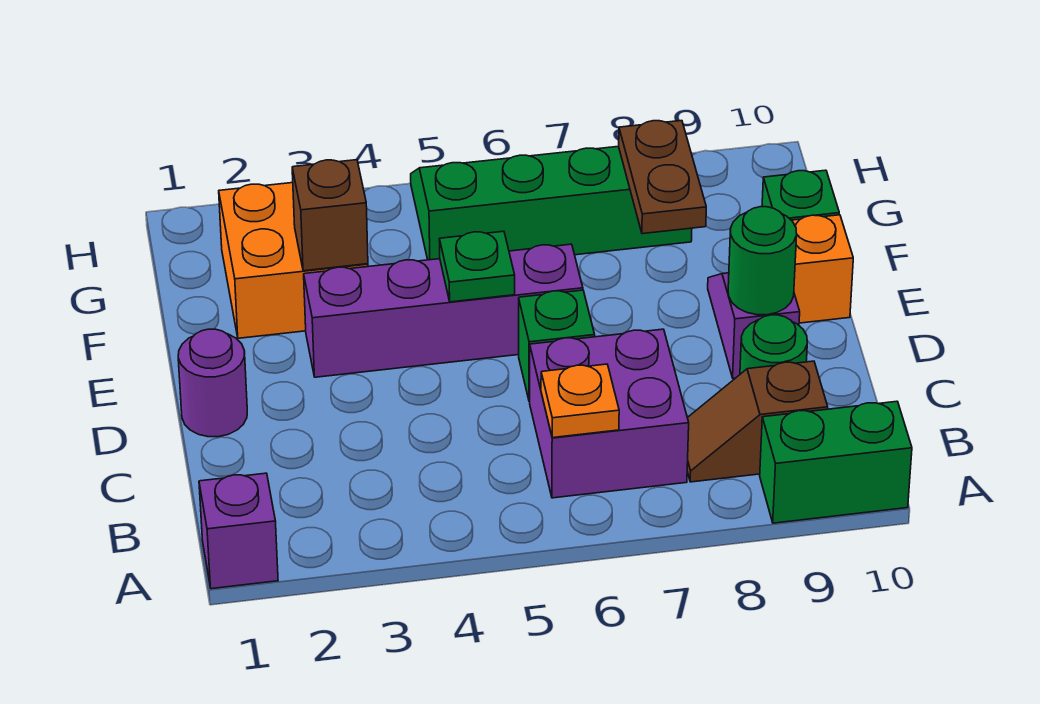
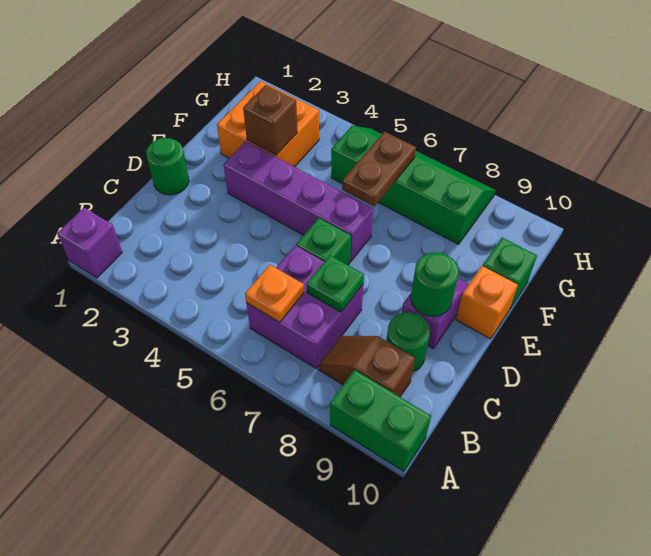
purple round brick D1 level 1 -> green round brick D1 level 1
green plate E5 level 2 -> green plate C7 level 2
brown plate F8:G8 level 2 -> brown plate F6:G6 level 2

